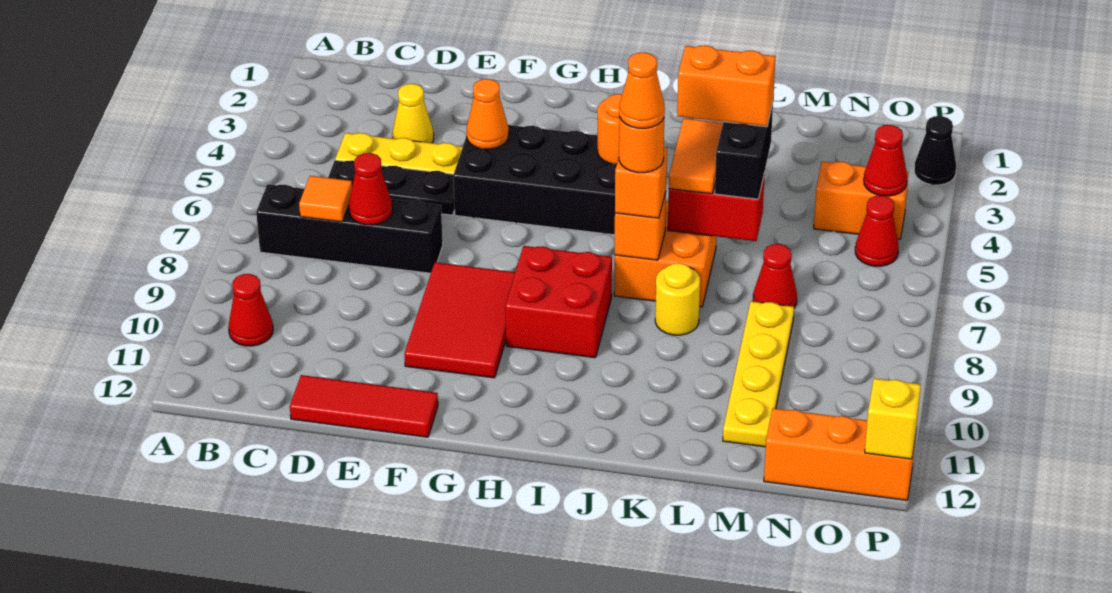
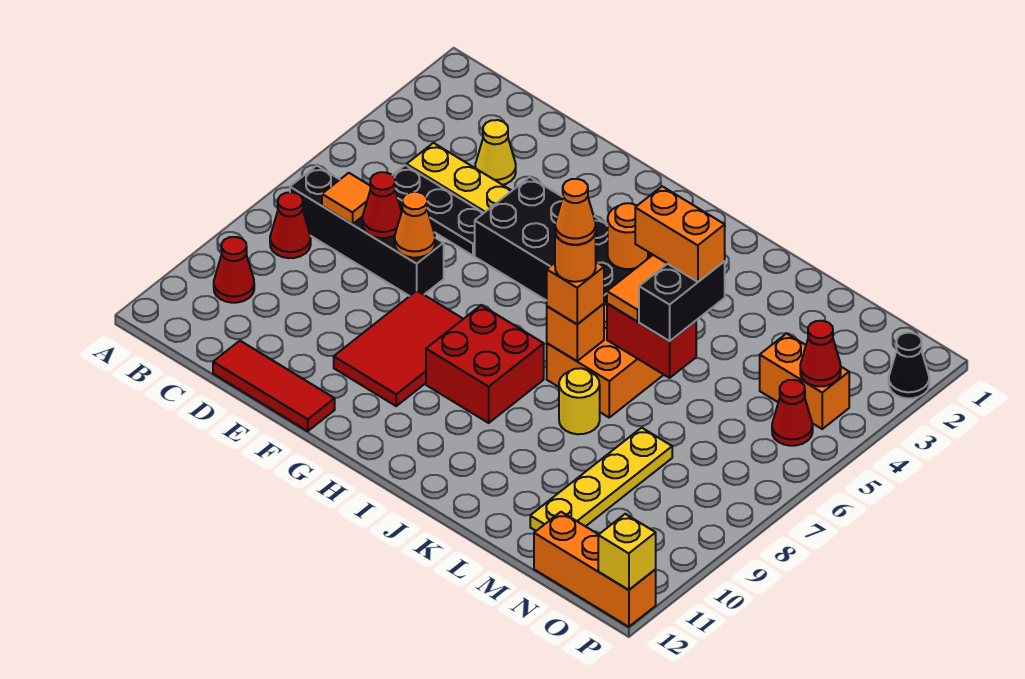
orange cone F4 level 2 -> orange cone E7 level 2
red cone M7 level 1 -> red cone B8 level 1

